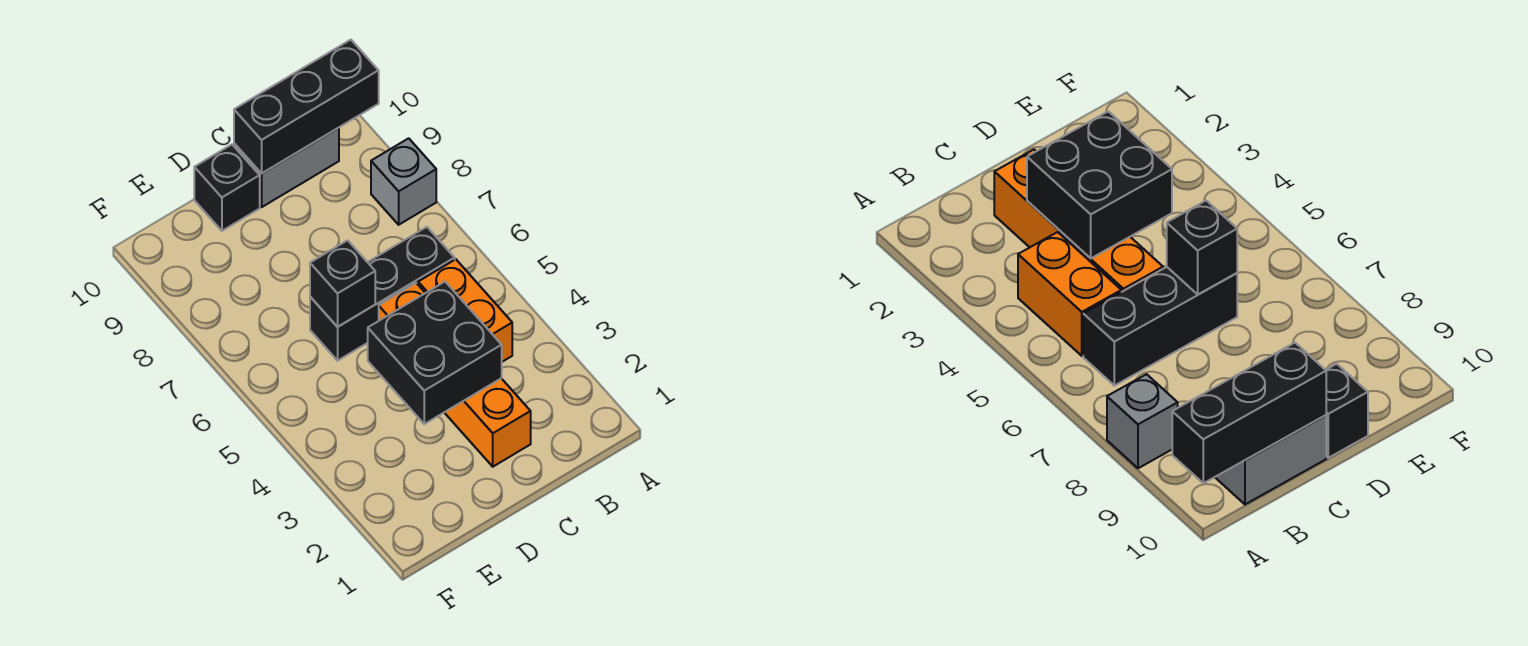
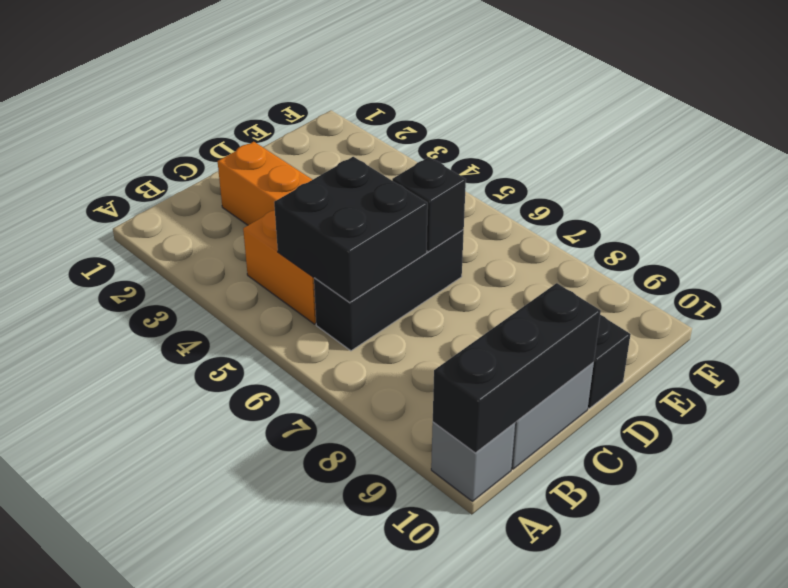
grey brick A8 level 1 -> grey brick A10 level 1
black brick C3:D4 level 2 -> black brick B5:C6 level 2

